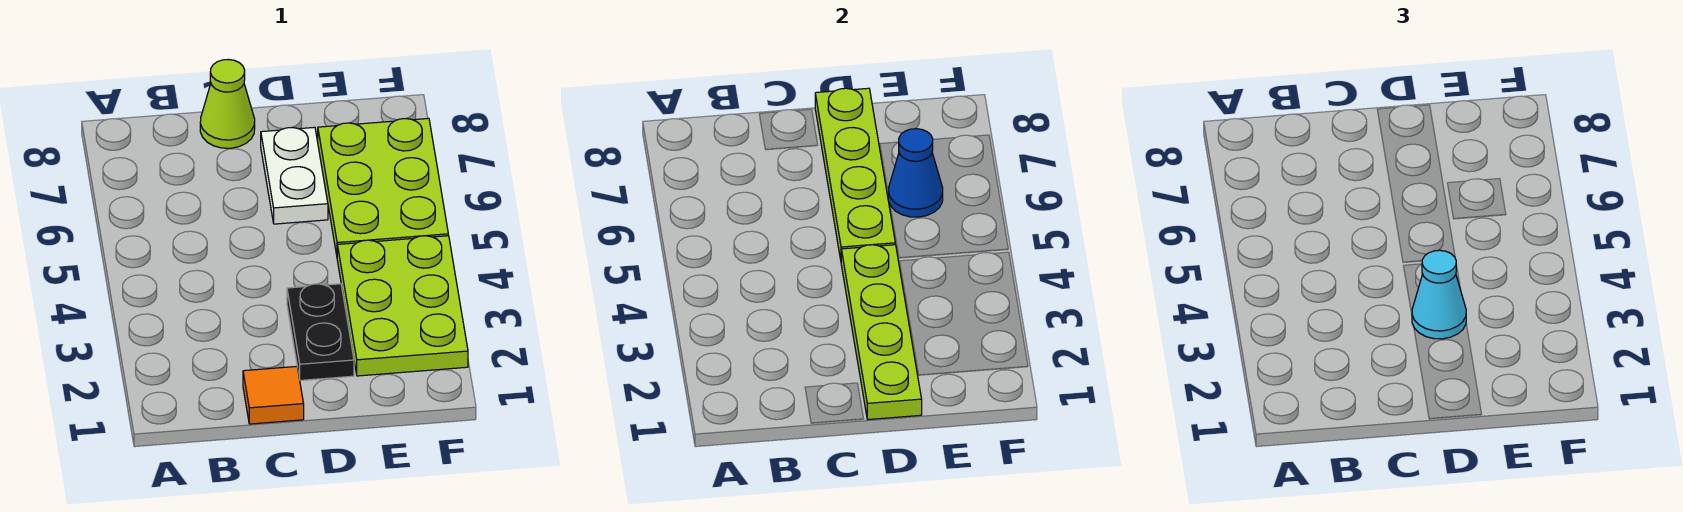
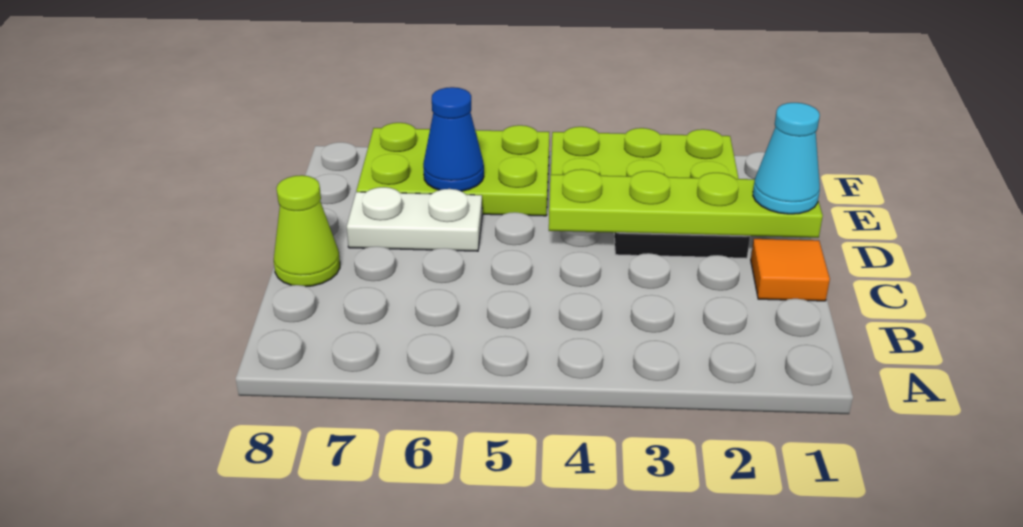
cyan cone D3 level 3 -> cyan cone D1 level 3
lime plate D5:D8 level 2 -> none

